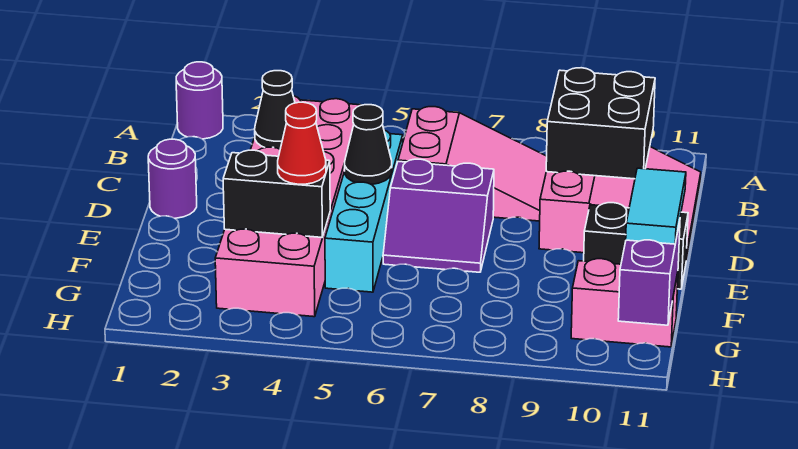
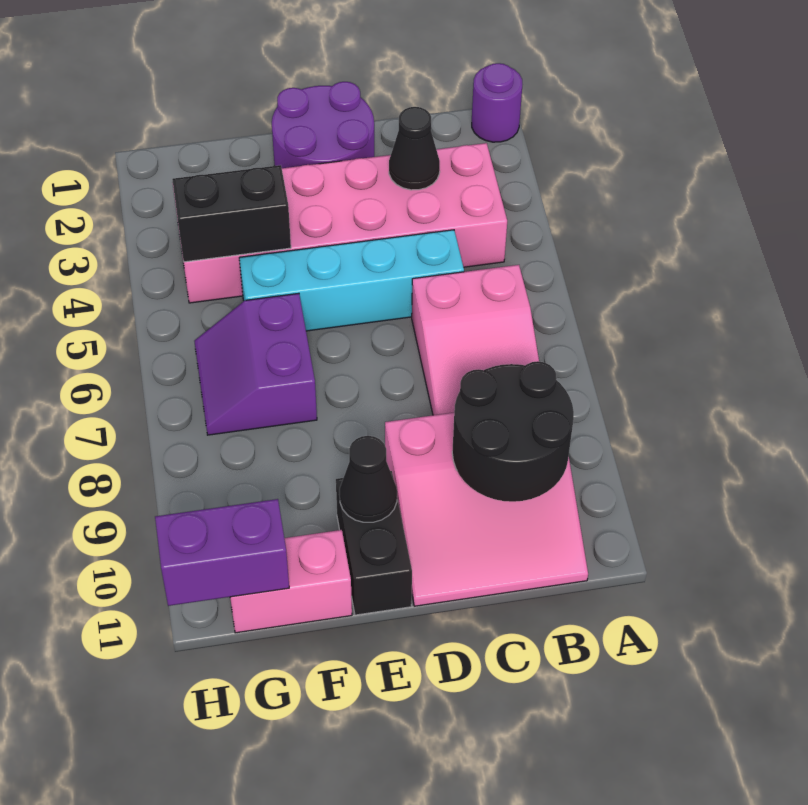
black brick B9:C10 level 2 -> black round brick B9:C10 level 2
purple round brick D1 level 1 -> purple round brick D1:E2 level 1
black cone D5 level 2 -> black cone E10 level 2
purple slope D6:E7 level 1 top D -> purple slope F6:G7 level 1 top F
black brick F3:F4 level 2 -> black brick F4:G4 level 2
red cone F4 level 3 -> none
cyan tile F11:G11 level 3 -> none
pink brick G10:G11 level 1 -> pink brick F11:G11 level 1

